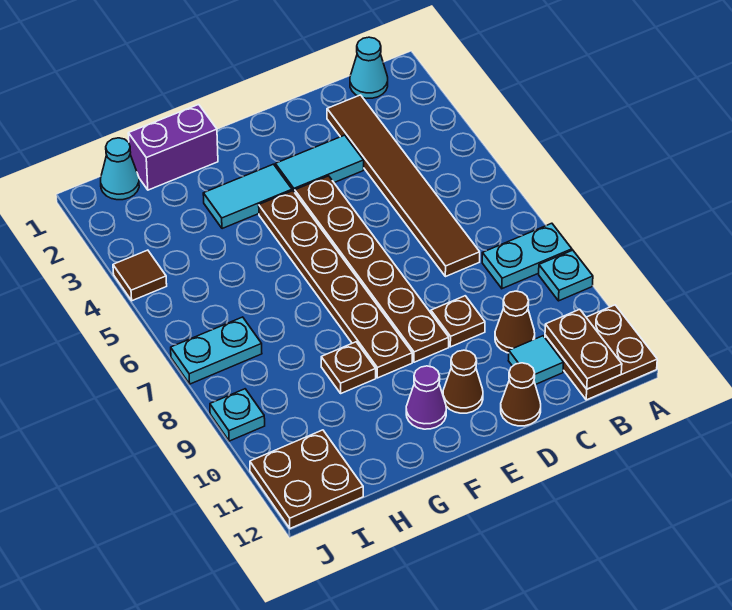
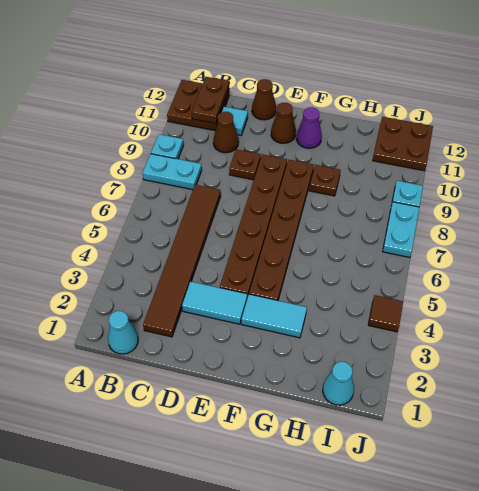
purple brick G1:H1 level 1 -> none
cyan plate I7:J7 level 1 -> cyan plate J7:J8 level 1

